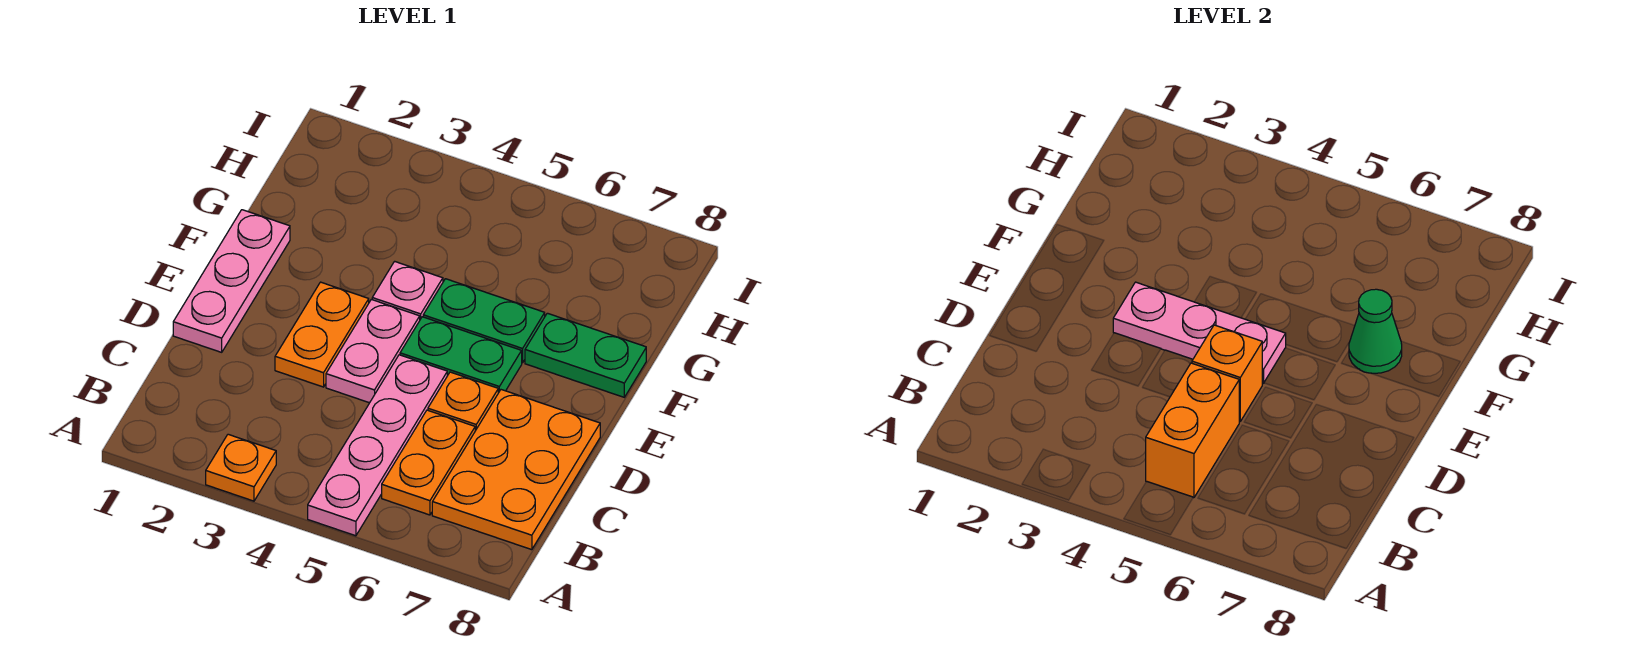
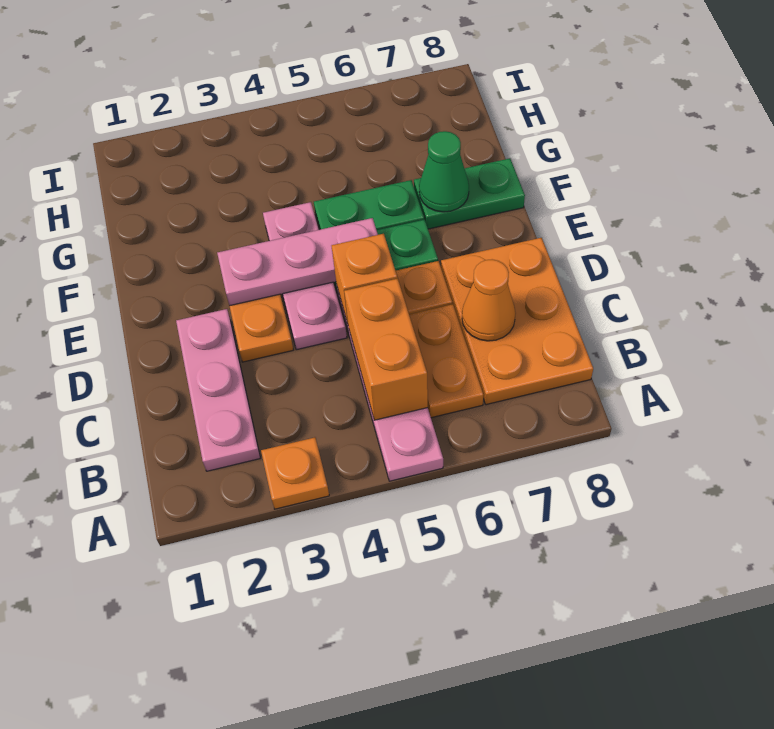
none -> orange cone C7 level 2
pink plate D1:F1 level 1 -> pink plate B2:D2 level 1

